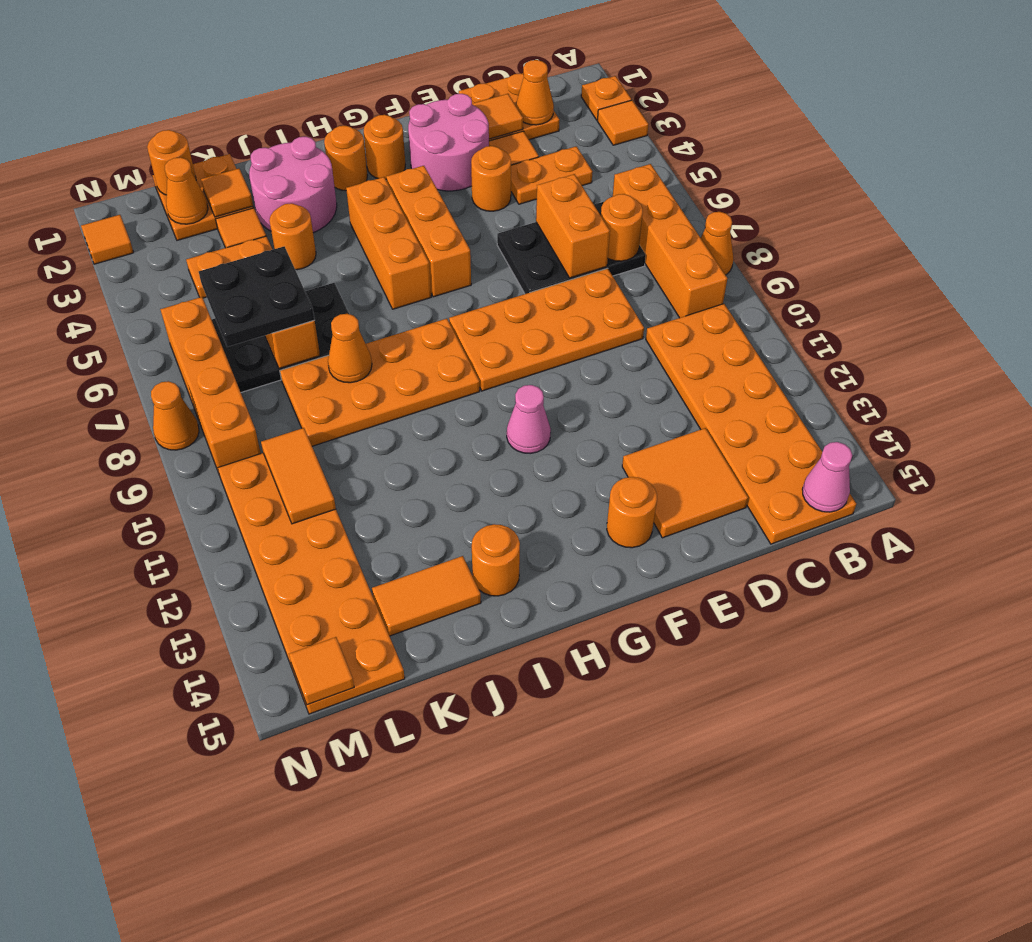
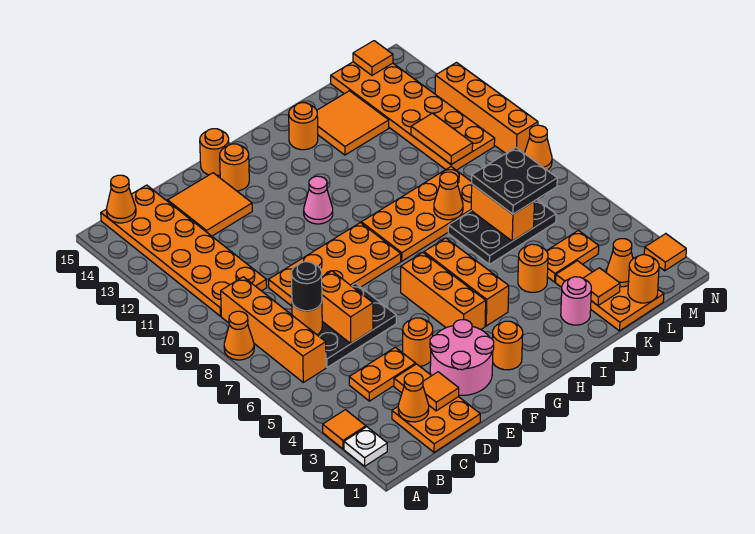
orange plate A2 level 1 -> white plate A2 level 1
pink cone B15 level 2 -> orange cone B15 level 2
none -> black round brick C7 level 3
orange round brick H2 level 1 -> orange round brick F15 level 1
pink round brick I2:J3 level 1 -> pink round brick J2 level 1
orange tile J14:K14 level 1 -> orange tile J13:K14 level 1
orange brick M6:M9 level 1 -> orange brick N9:N12 level 1

